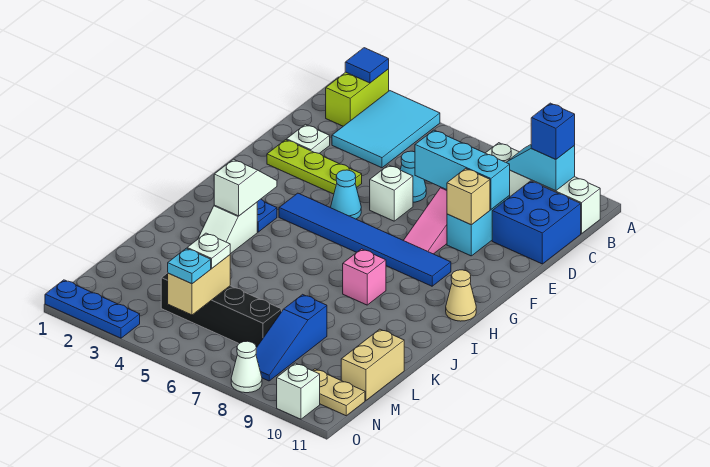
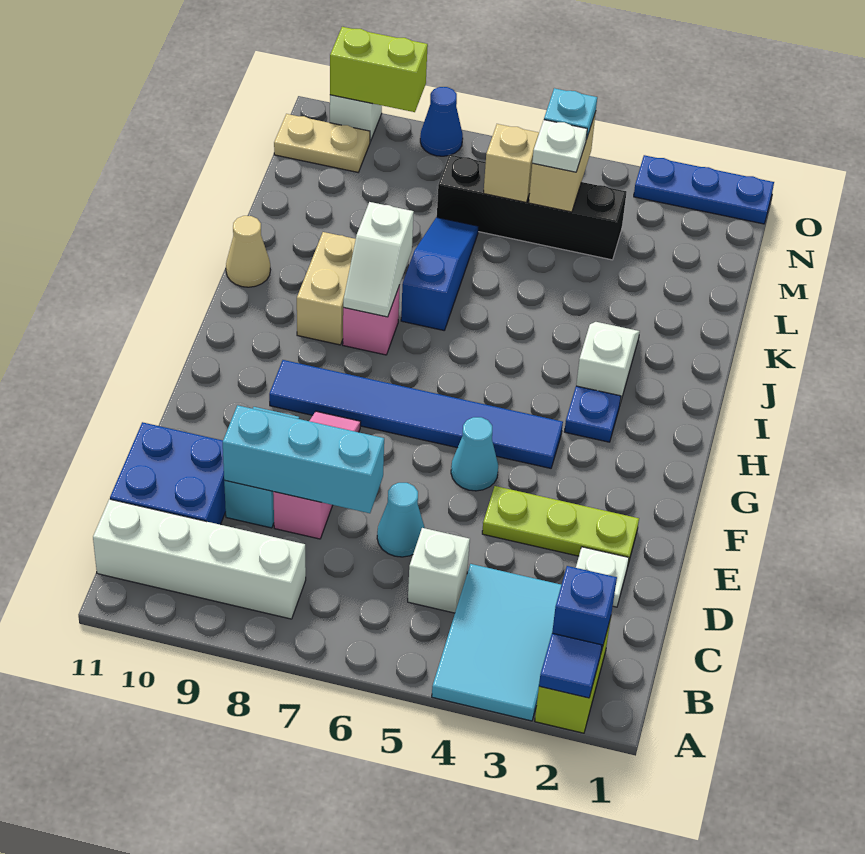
cyan slope B9:B10 level 2 top 10 -> none
blue brick B10 level 3 -> blue brick B2 level 2
white brick E6 level 1 -> white brick C5 level 1
tan brick E9 level 2 -> tan brick M6 level 2
white slope H3:I3 level 2 top I -> white slope I8:J8 level 2 top J
tan cone H11 level 1 -> tan cone J11 level 1
blue slope L8:N8 level 1 top L -> blue slope J7:L7 level 1 top J
tan brick L11:M11 level 1 -> tan brick I9:J9 level 1
white cone O8 level 1 -> blue cone O8 level 1
none -> lime brick O9:O10 level 2

